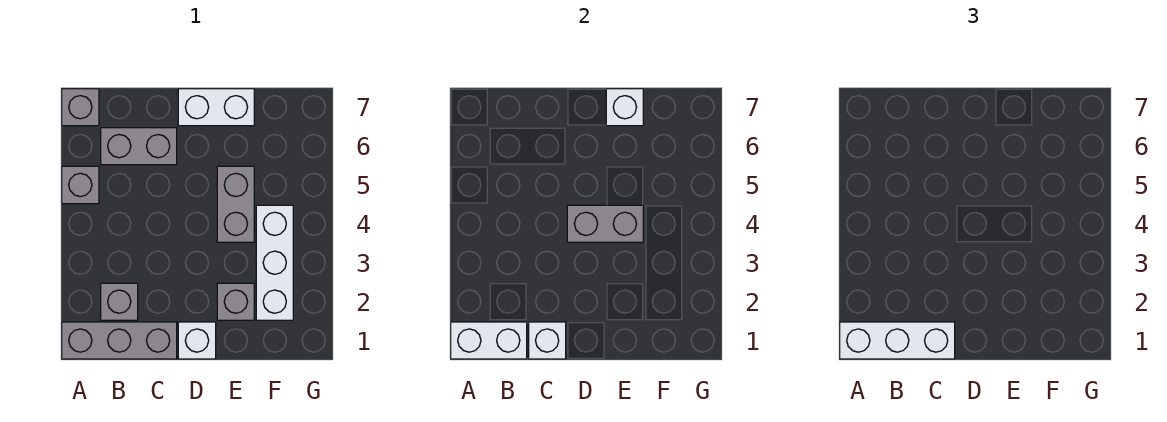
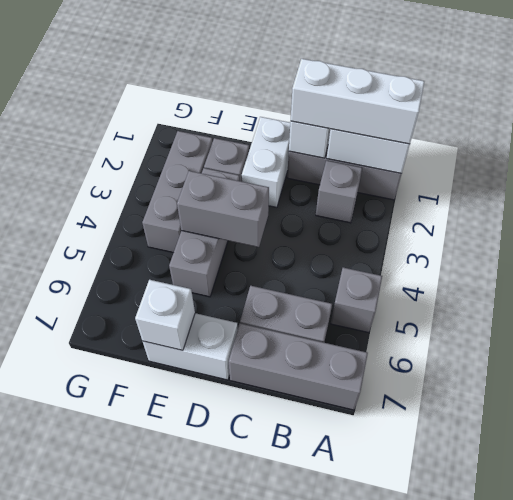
grey brick A7 level 1 -> grey brick A7:C7 level 1
white brick D1 level 1 -> white brick D1:D2 level 1
grey brick E4:E5 level 1 -> grey brick E3:E5 level 1
white brick F2:F4 level 1 -> grey brick F2:F4 level 1

